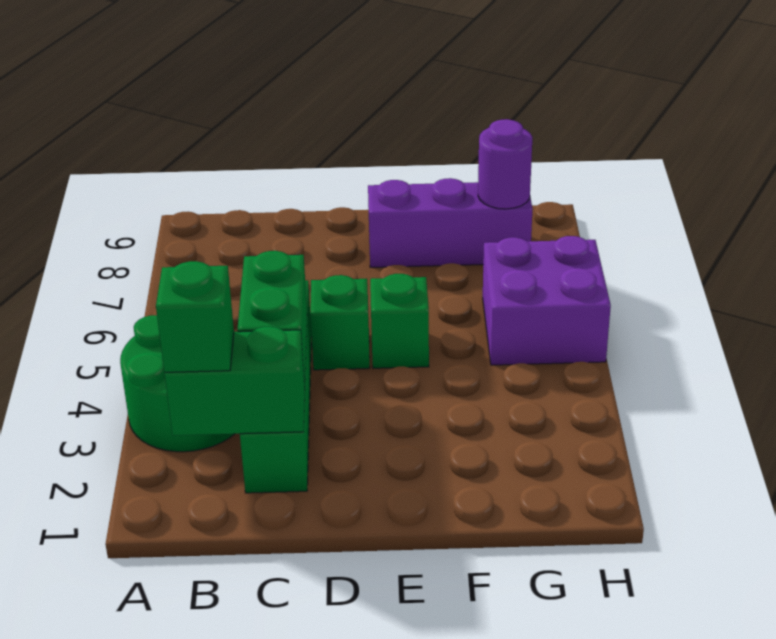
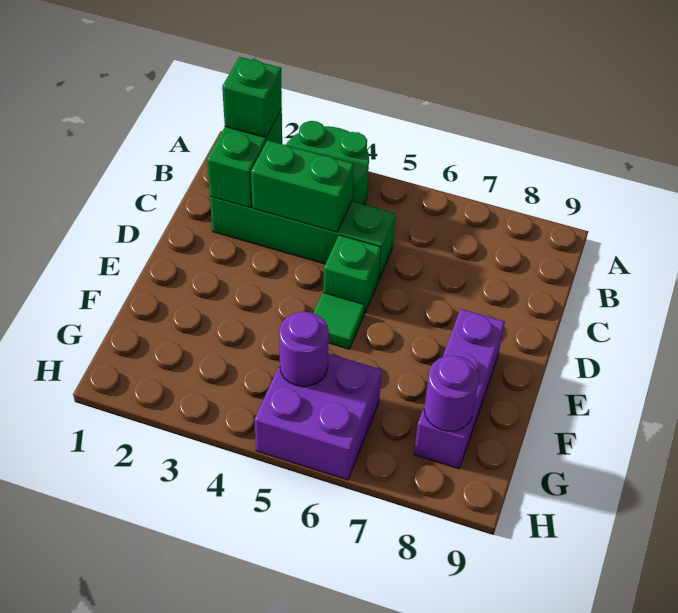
green brick E5 level 1 -> green tile E5 level 1
none -> purple round brick G5 level 2

